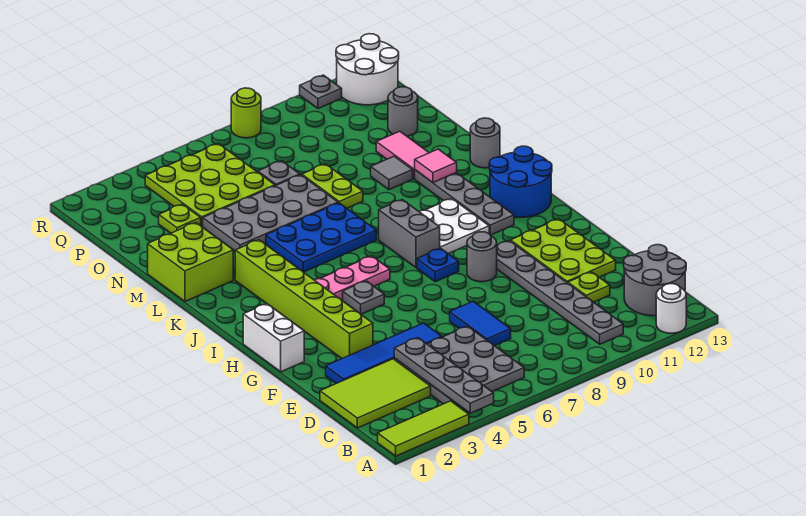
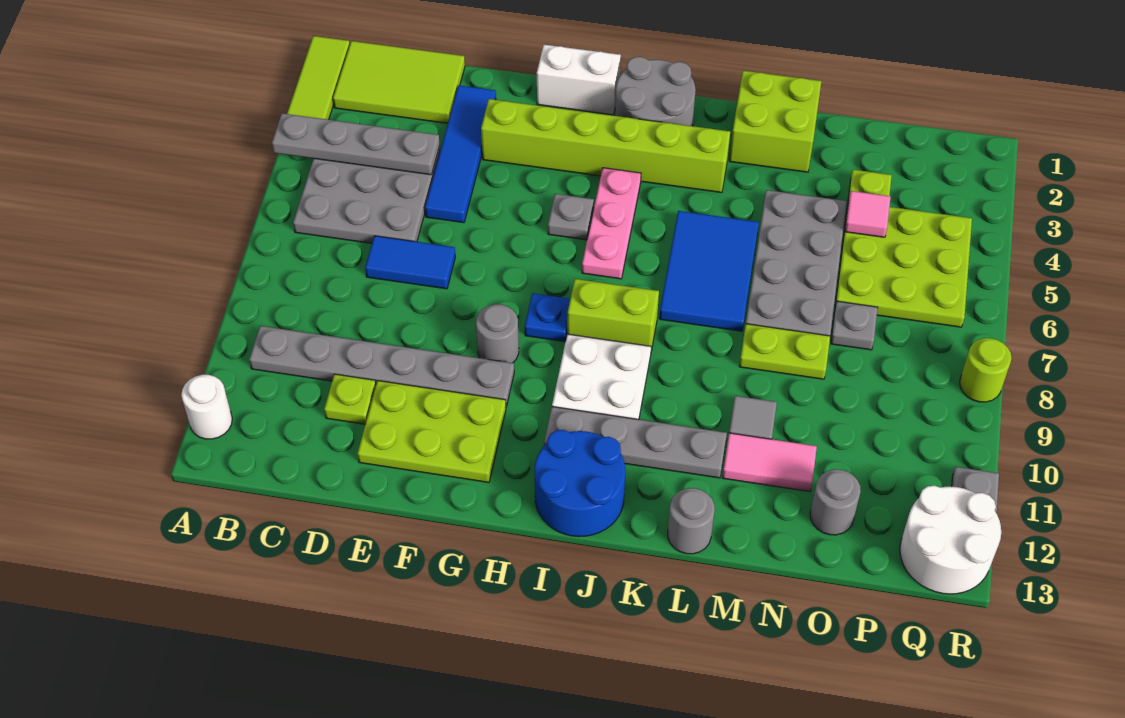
grey round brick B12:C13 level 1 -> grey round brick I1:J2 level 1
lime tile C1:D3 level 1 -> lime tile B1:D2 level 1
grey brick I8:J8 level 1 -> lime brick I8:J8 level 1
blue plate K5:L7 level 1 -> blue tile K5:L7 level 1
pink tile L11 level 2 -> pink tile O4 level 2

